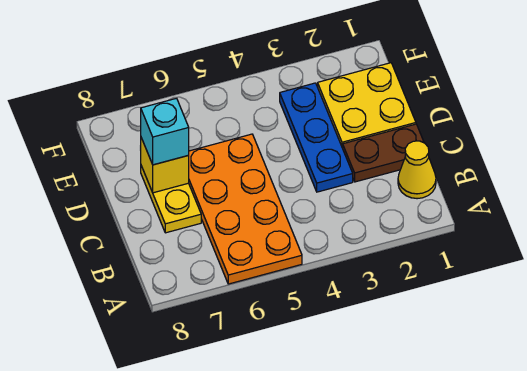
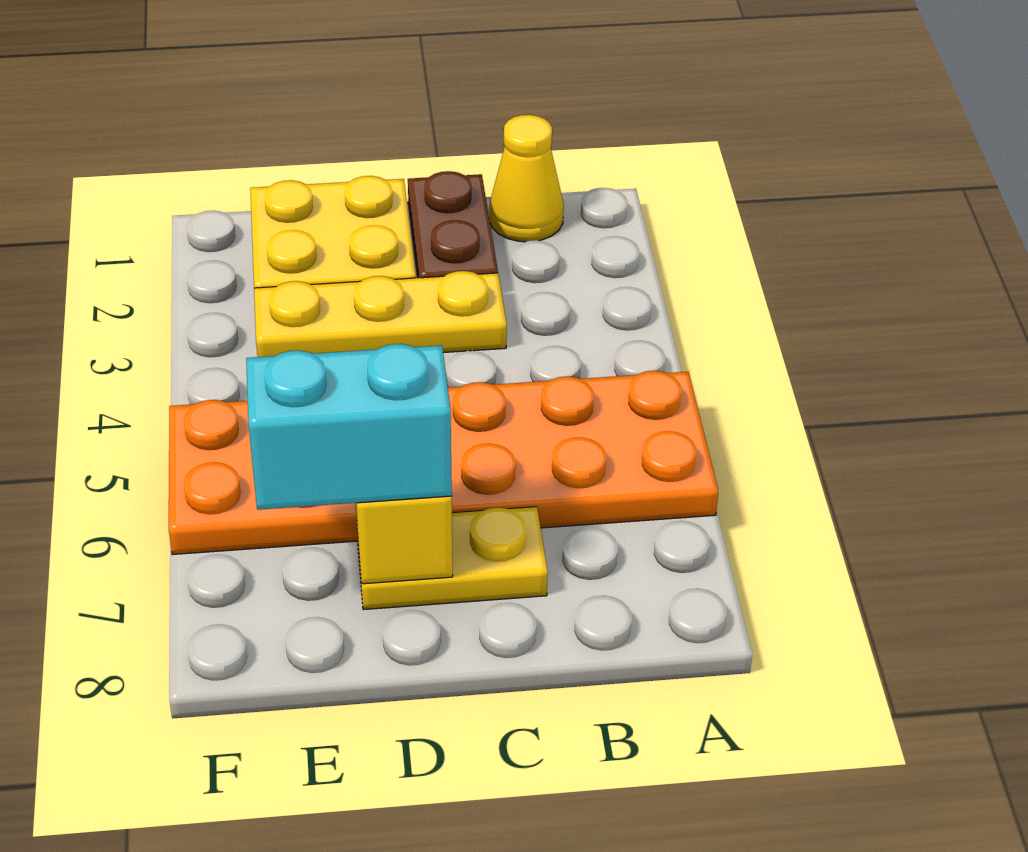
orange plate A5:D6 level 1 -> orange plate A5:F6 level 1
blue plate C3:E3 level 1 -> yellow plate C3:E3 level 1
cyan brick D7 level 3 -> cyan brick D7:E7 level 3

